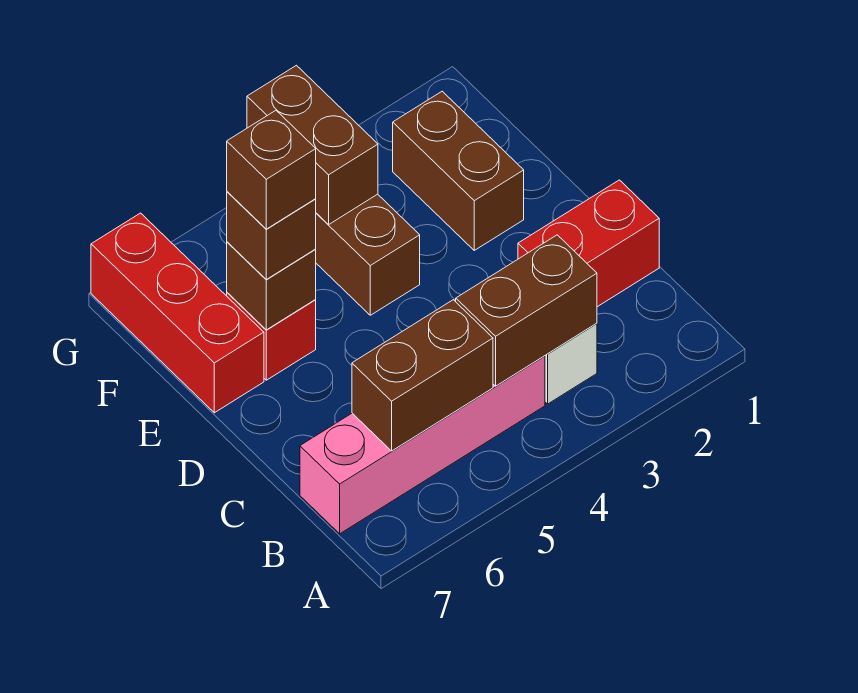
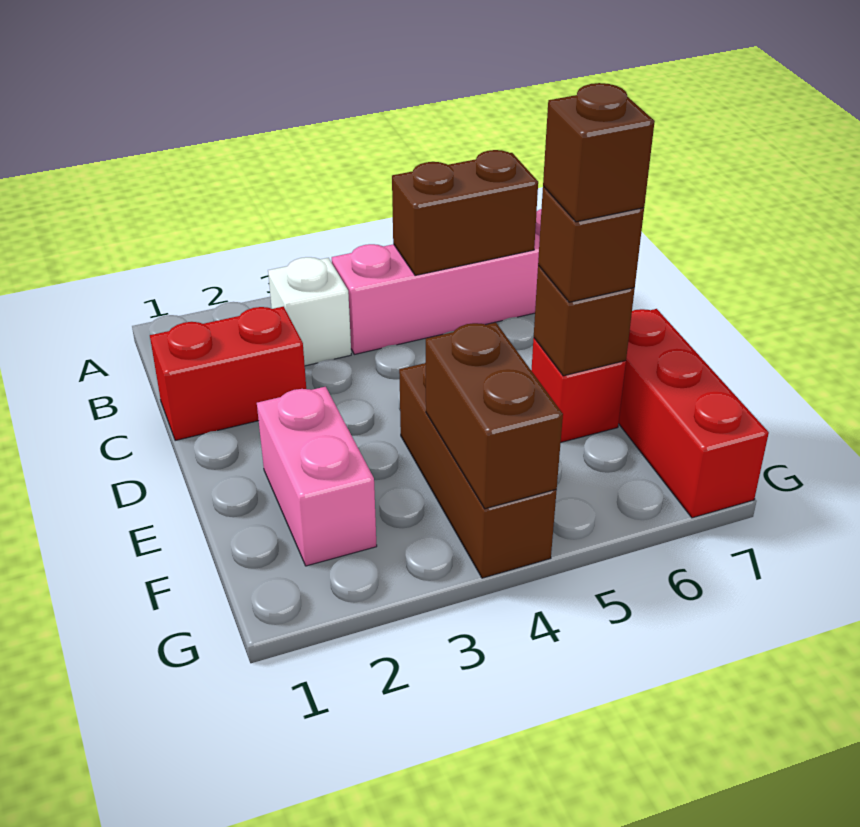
brown brick B3:B4 level 2 -> none
brown brick E2:F2 level 1 -> pink brick E2:F2 level 1

